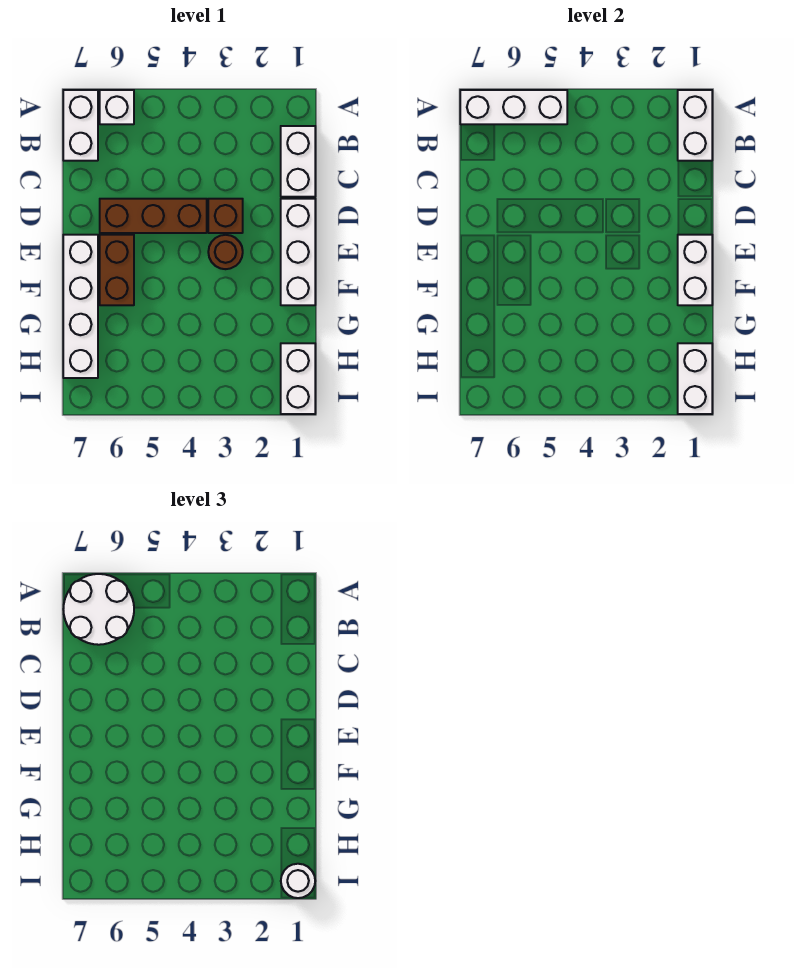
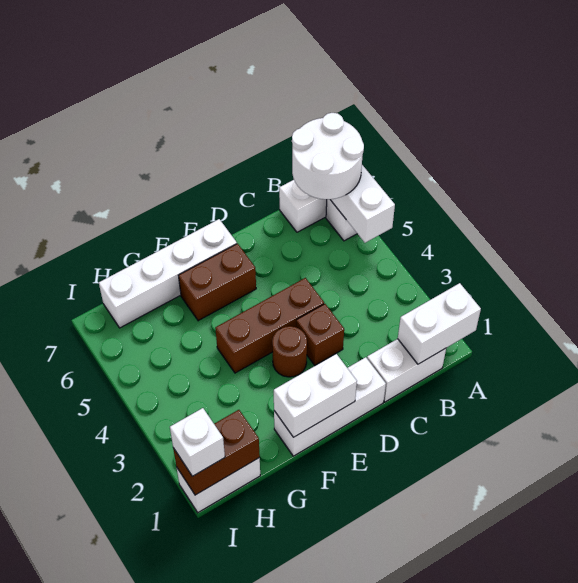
brown brick D4:D6 level 1 -> brown brick D4:F4 level 1
white brick H1:I1 level 2 -> brown brick H1:I1 level 2
white round brick I1 level 3 -> white brick I1 level 3

